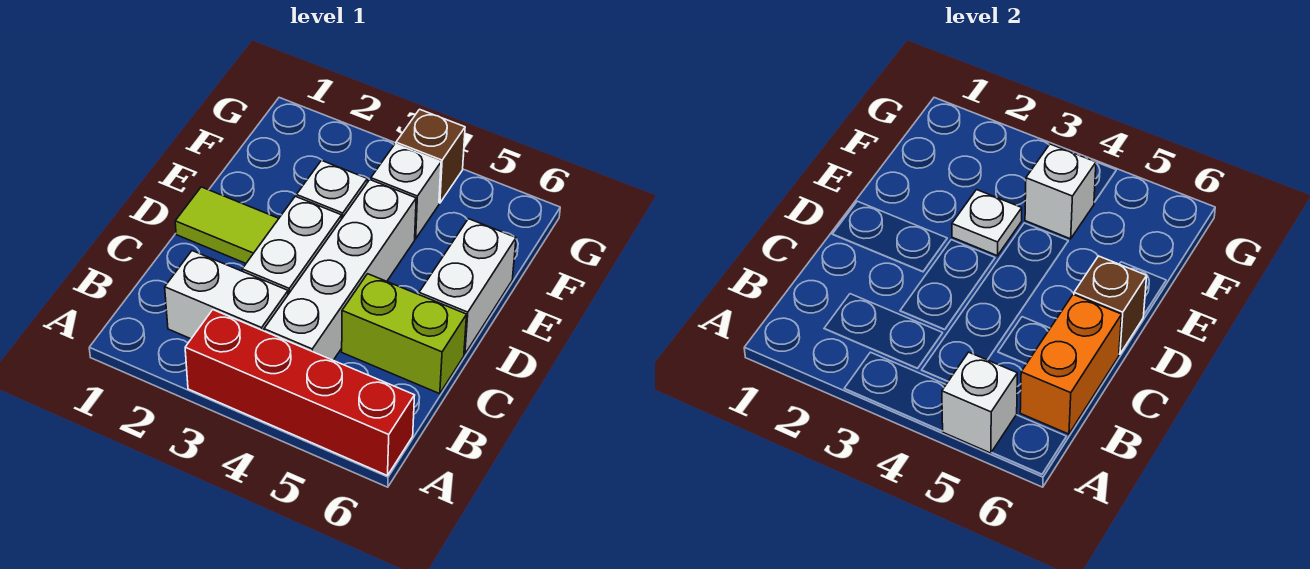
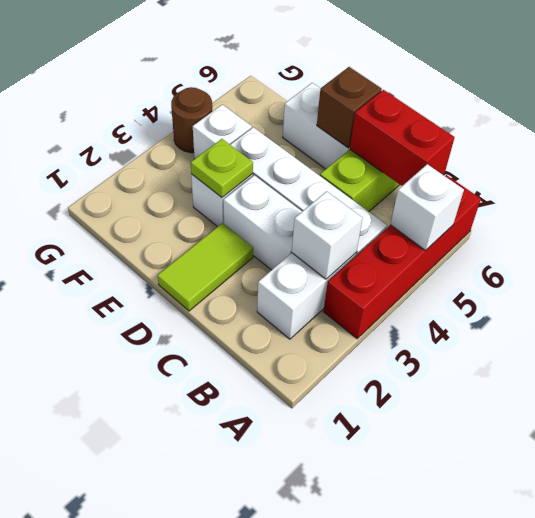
orange brick B6:C6 level 2 -> red brick B6:C6 level 2
white plate E3 level 2 -> lime plate E3 level 2
white brick F4 level 2 -> white brick B3 level 2
brown brick G4 level 1 -> brown round brick G4 level 1

